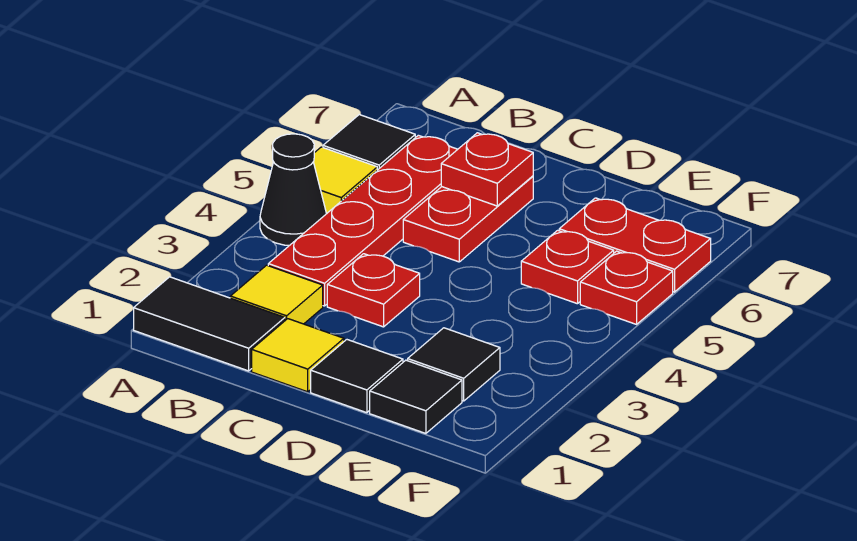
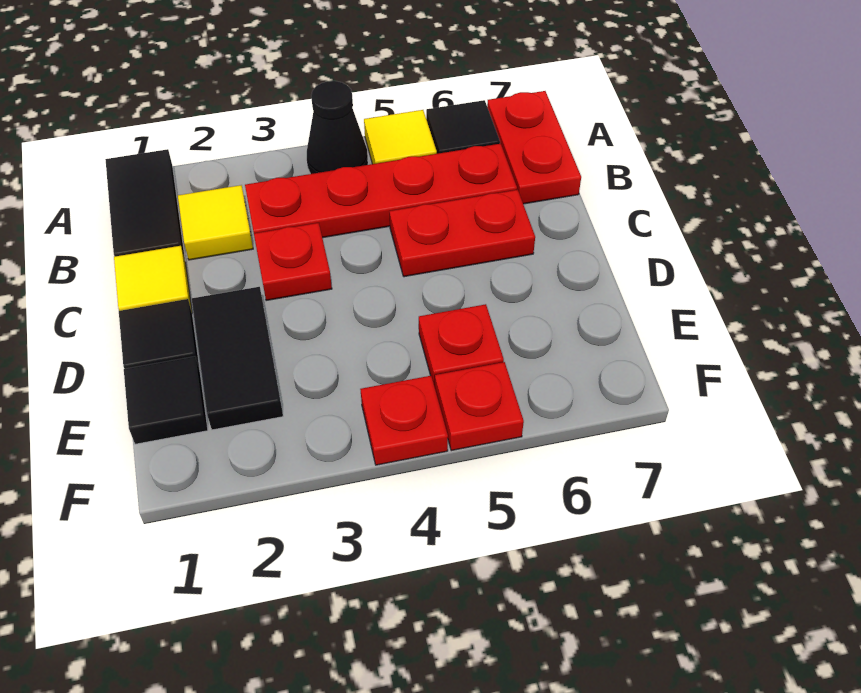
red plate C6 level 2 -> red plate F4 level 1
black tile E2 level 1 -> black tile D2:E2 level 1
red plate E6:F6 level 1 -> red plate A7:B7 level 1

